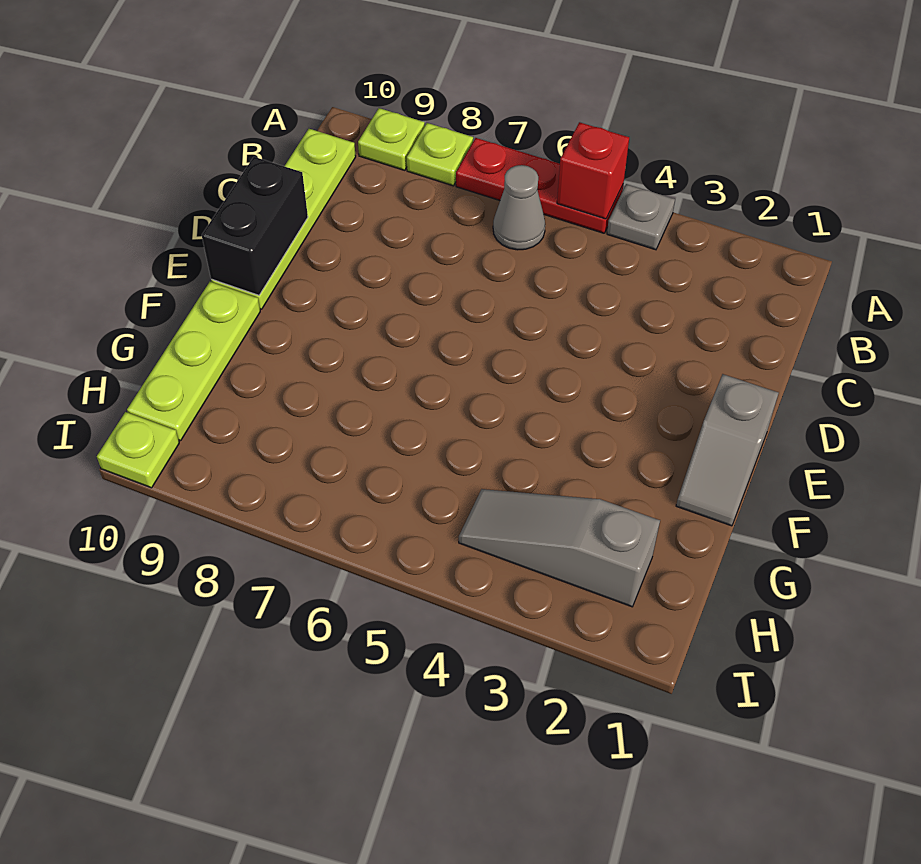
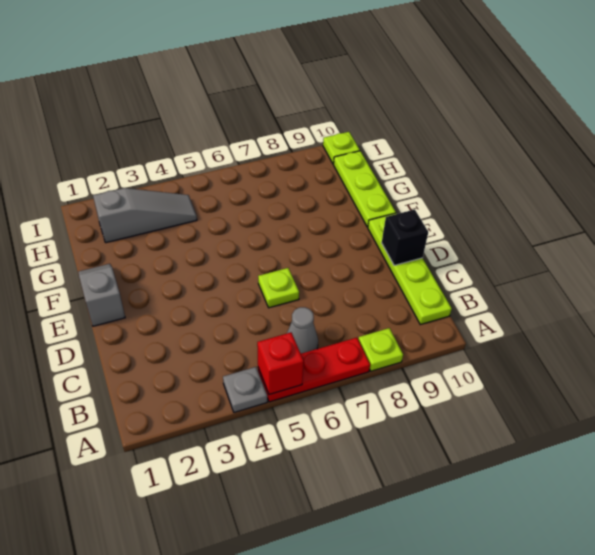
lime plate A9 level 1 -> lime plate D6 level 1
black brick D10:E10 level 2 -> black brick D10 level 2

